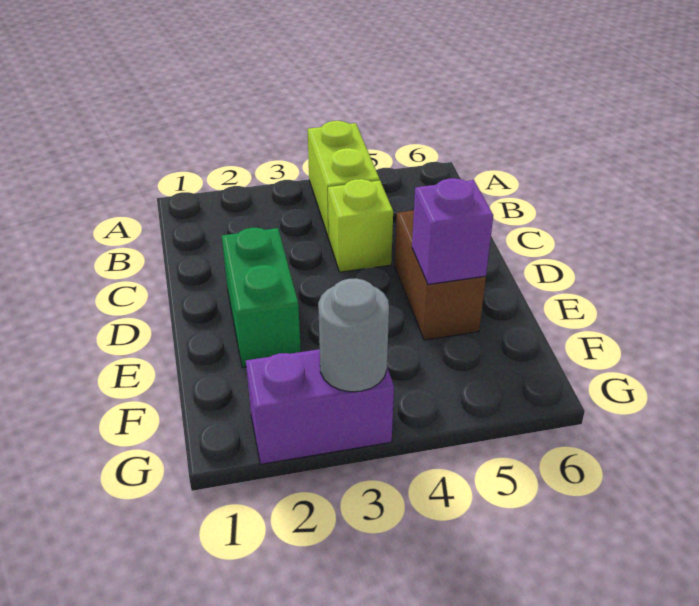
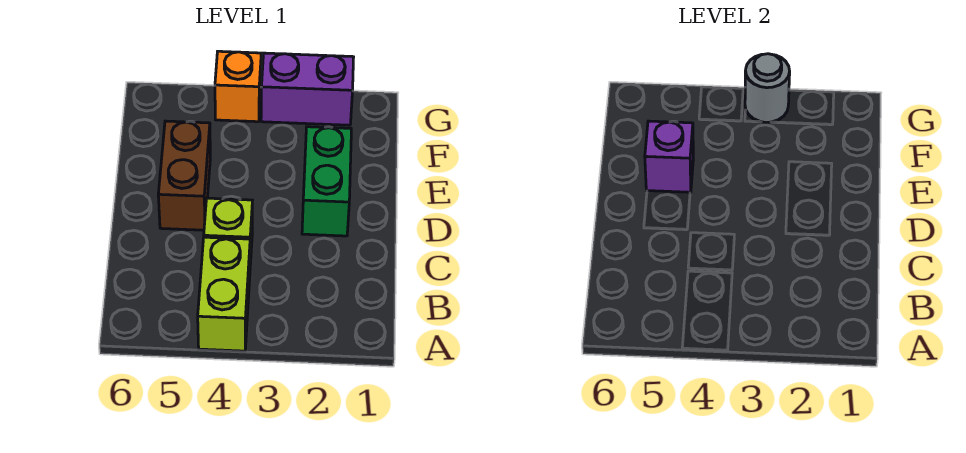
none -> orange brick G4 level 1

